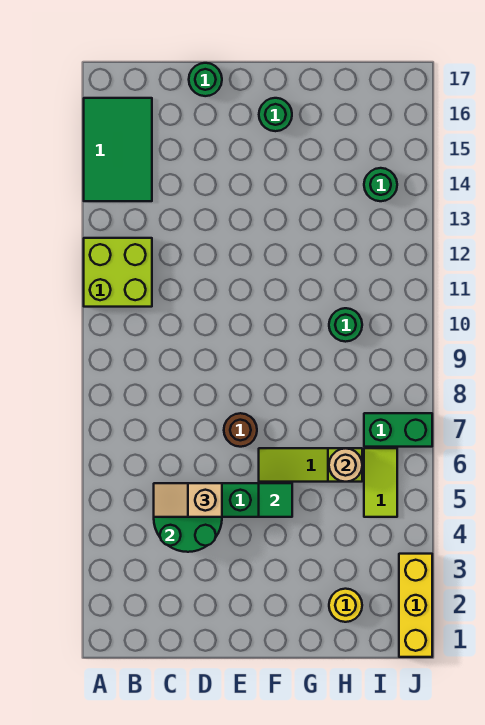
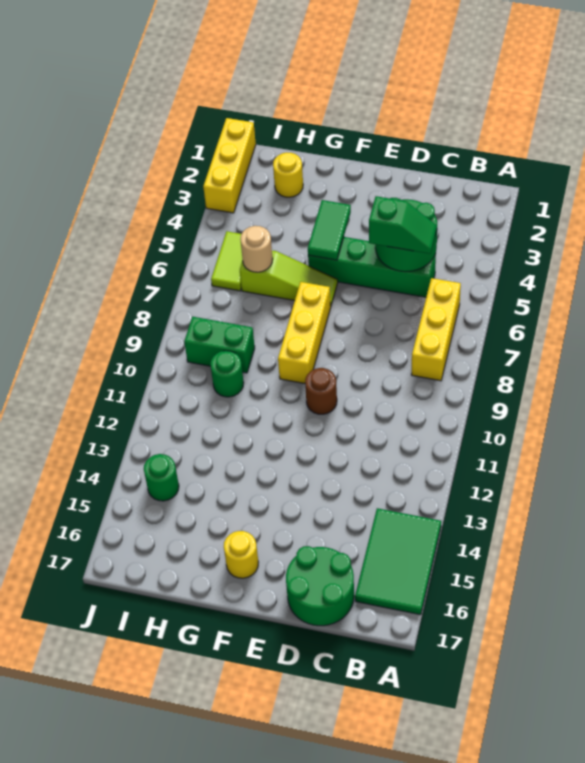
lime brick A11:B12 level 1 -> none
none -> yellow brick B6:B8 level 1
tan slope C5:D5 level 3 top D -> green slope C5:D5 level 3 top D
green round brick D17 level 1 -> green round brick C16:D17 level 1
brown round brick E7 level 1 -> brown round brick E10 level 1
green tile F5 level 2 -> green tile F4:F5 level 2
none -> yellow brick F7:F9 level 1
green round brick F16 level 1 -> yellow round brick F16 level 1
green brick I7:J7 level 1 -> green brick H9:I9 level 1

